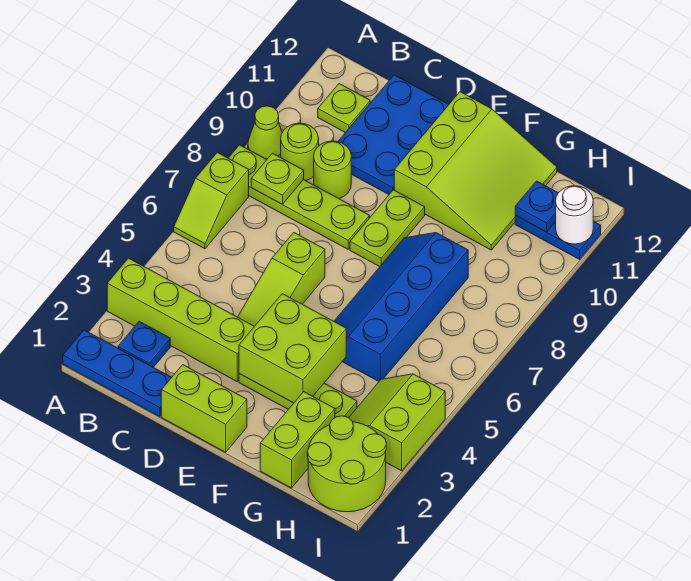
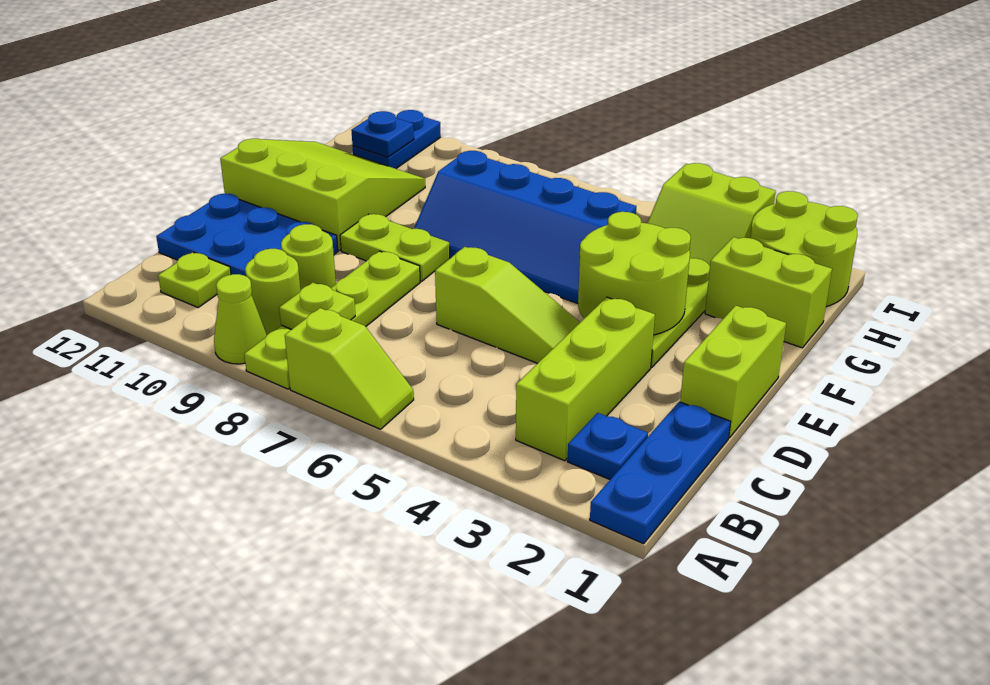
lime brick A3:D3 level 1 -> lime brick B3:D3 level 1
lime brick E3:F4 level 2 -> lime round brick E3:F4 level 2
white round brick I11 level 2 -> none

